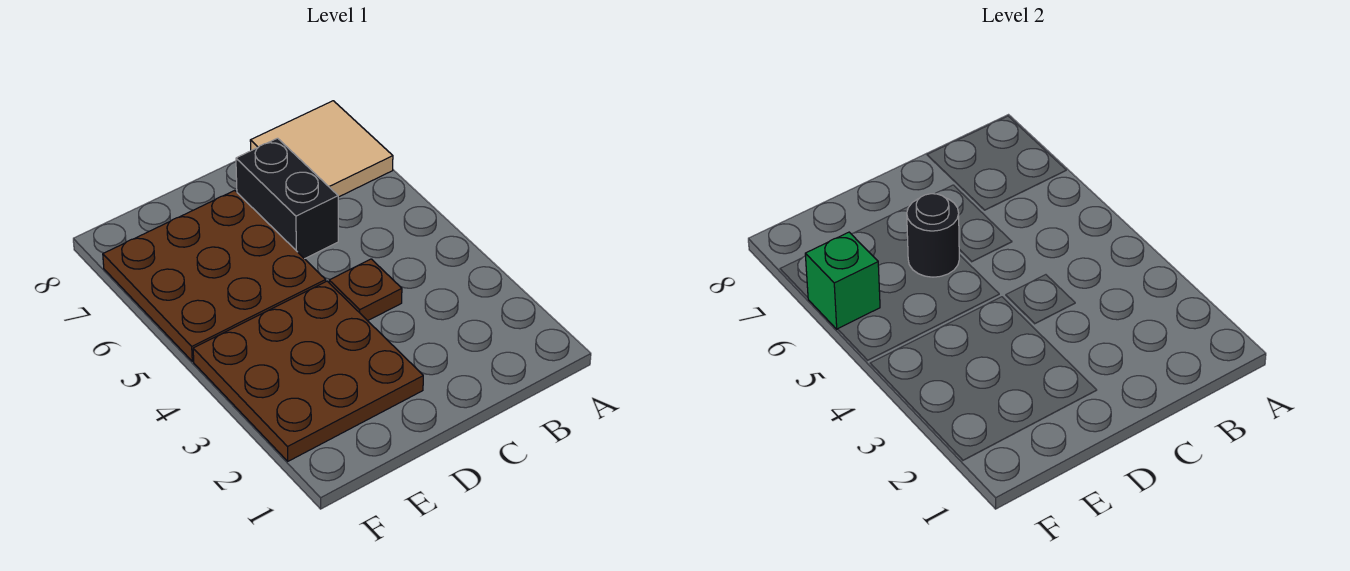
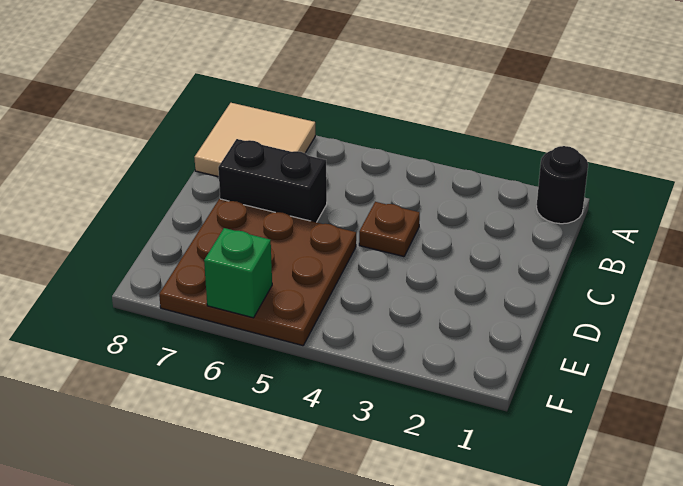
brown plate D2:F4 level 1 -> none
black round brick D6 level 2 -> black round brick A1 level 1

